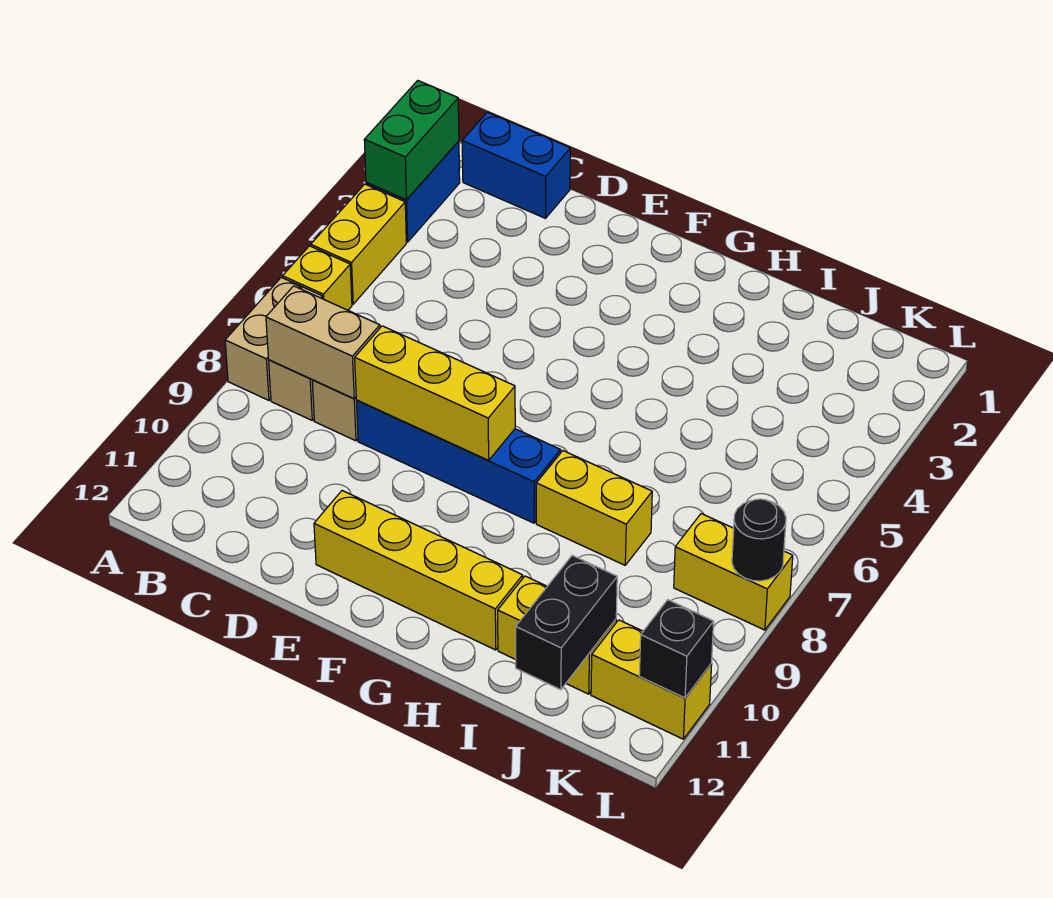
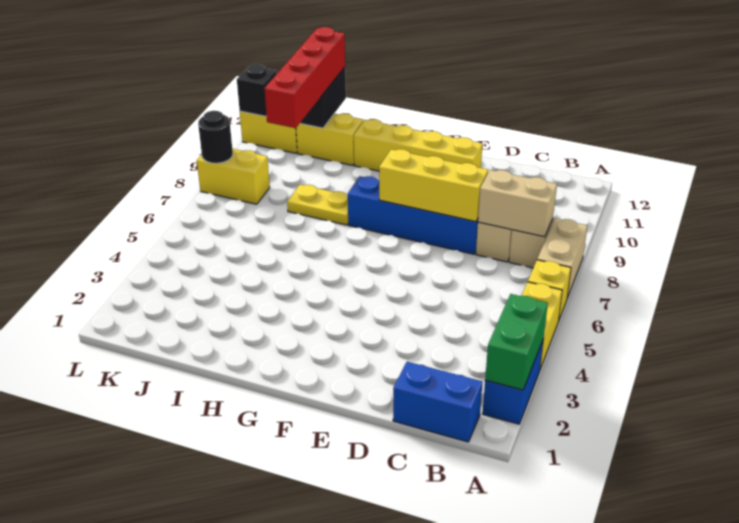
yellow brick H8:I8 level 1 -> yellow plate H8:I8 level 1
none -> red brick J9:J12 level 3

